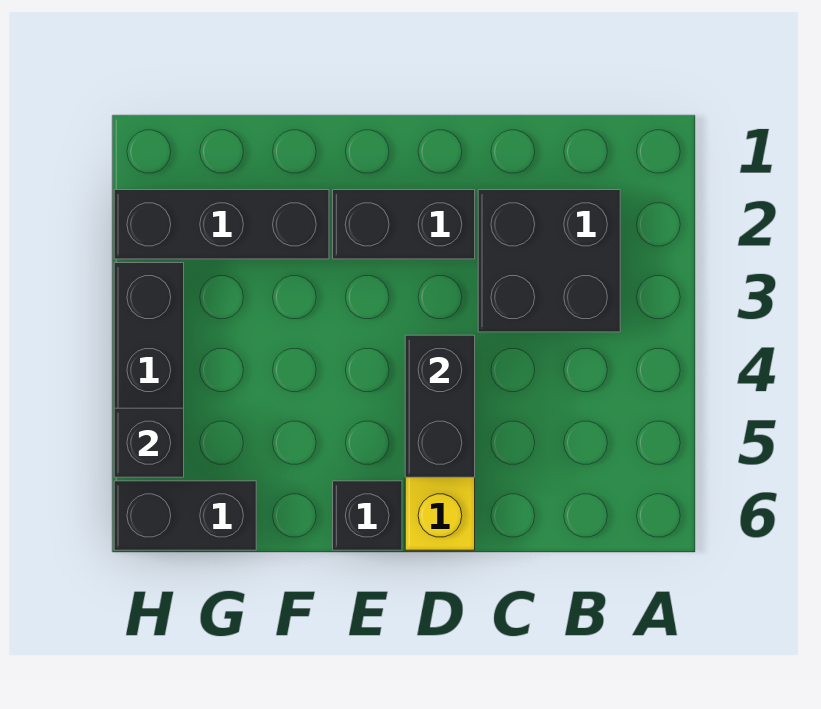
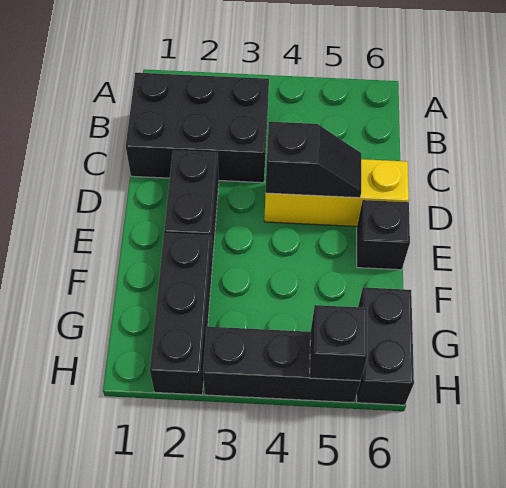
black brick B2:C3 level 1 -> black brick B1:C3 level 1
black brick D4:D5 level 2 -> black slope D4:D5 level 2 top 4

